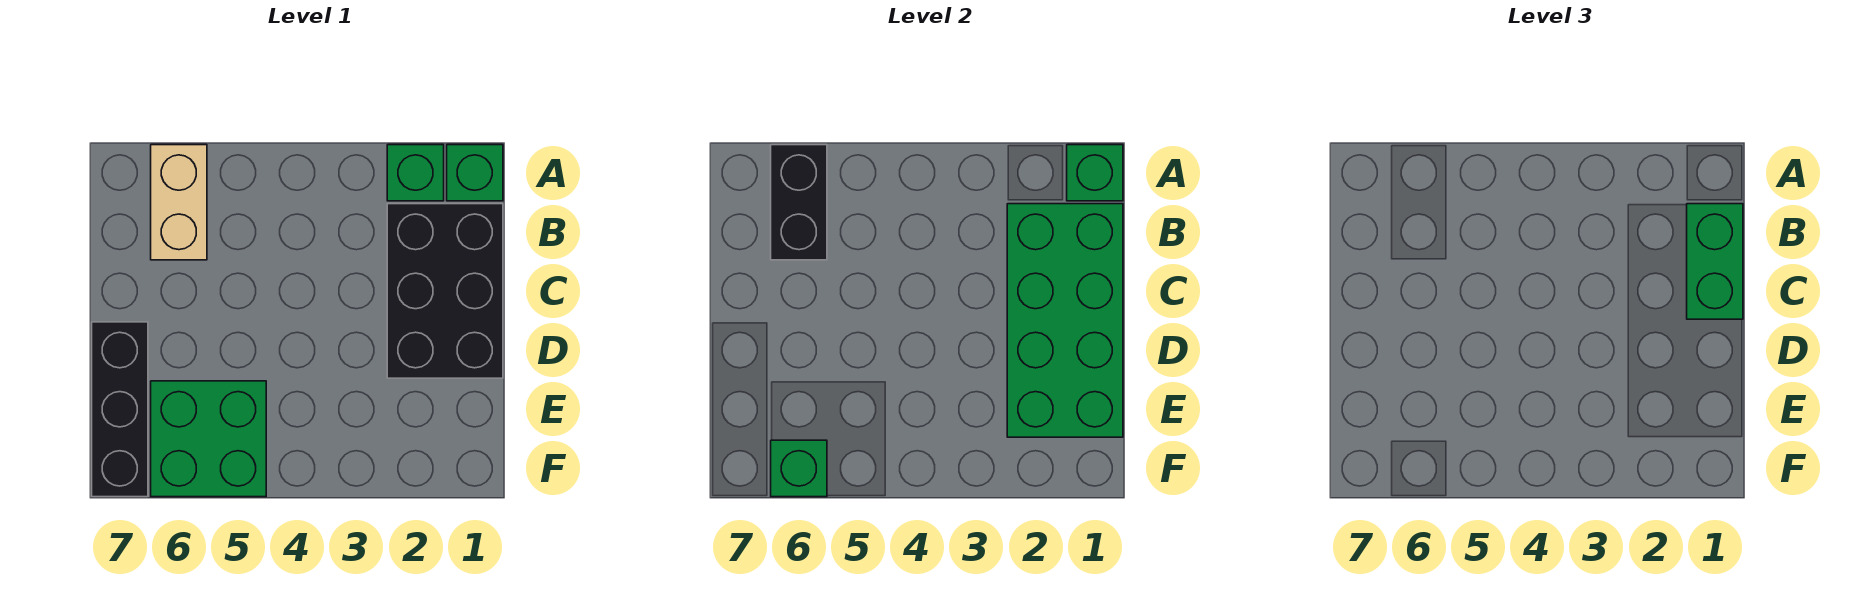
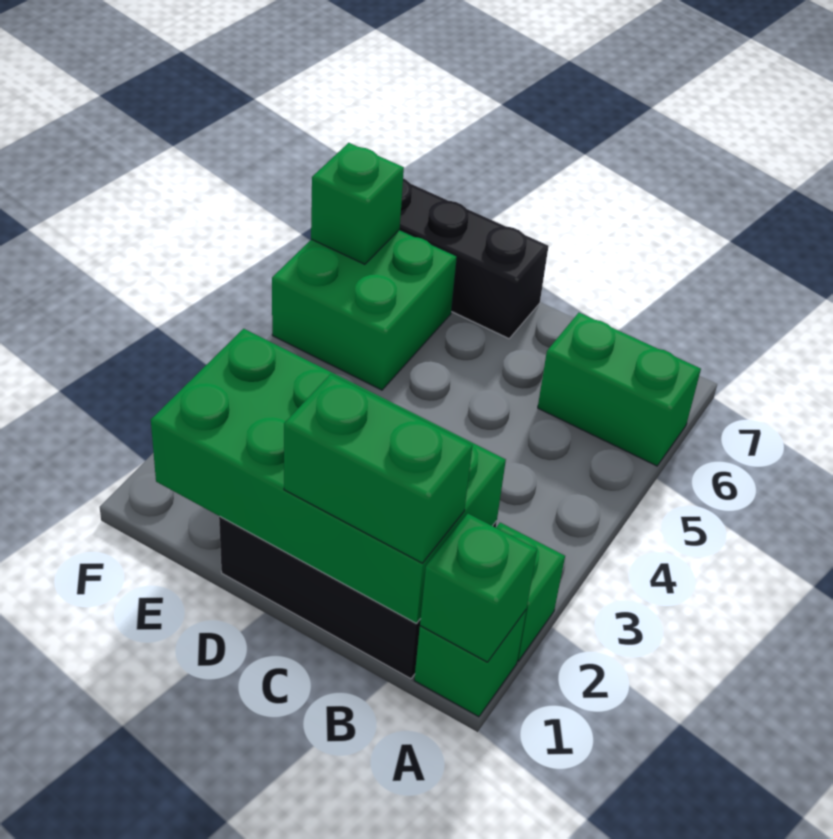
tan brick A6:B6 level 1 -> green brick A6:B6 level 1
black brick A6:B6 level 2 -> none

